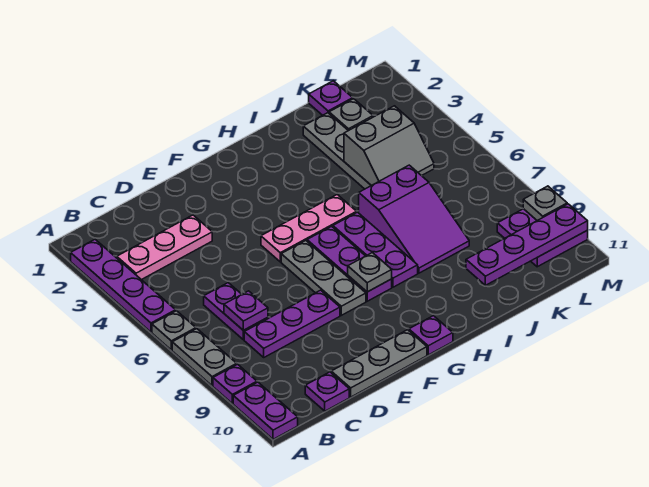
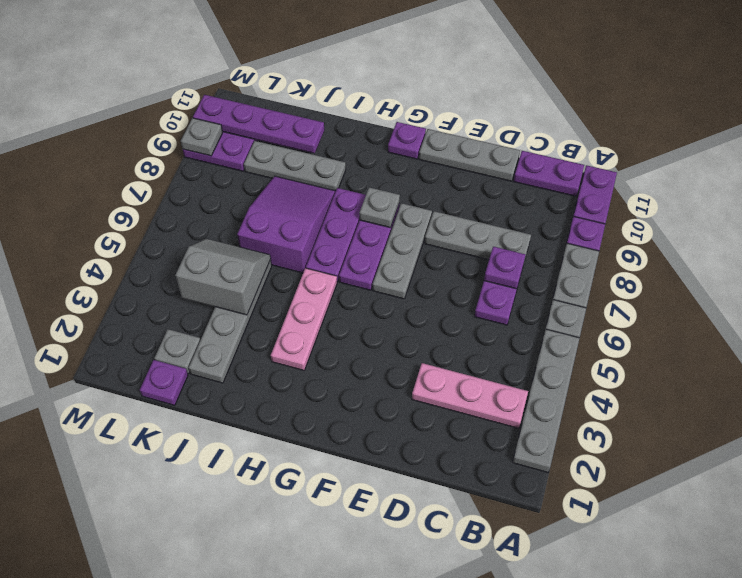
purple plate A2:A5 level 1 -> grey plate A2:A5 level 1
purple plate C8:E8 level 1 -> grey plate C8:E8 level 1
purple plate C11 level 1 -> purple plate B11:C11 level 1
pink plate F5:H5 level 1 -> pink plate H3:H5 level 1
none -> grey plate I9:K9 level 1

